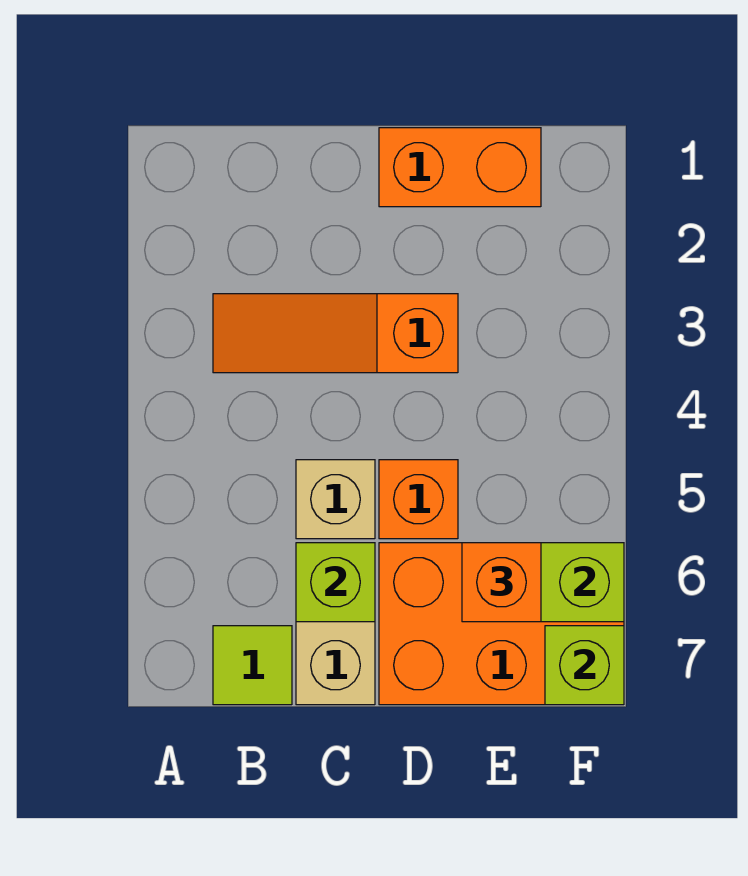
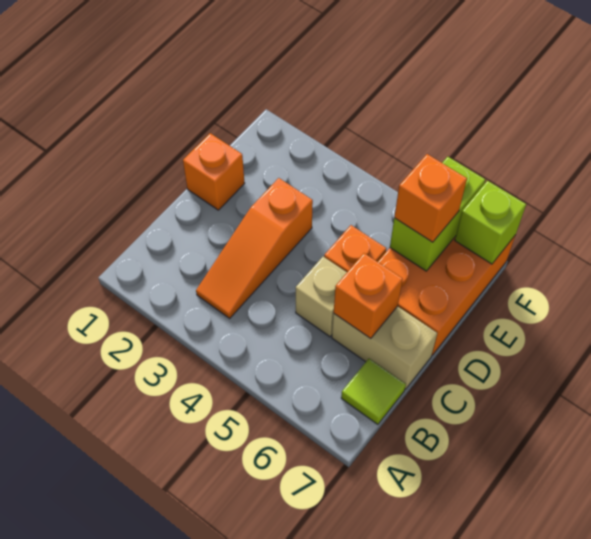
lime brick C6 level 2 -> orange brick C6 level 2
orange brick D1:E1 level 1 -> orange brick D1 level 1

